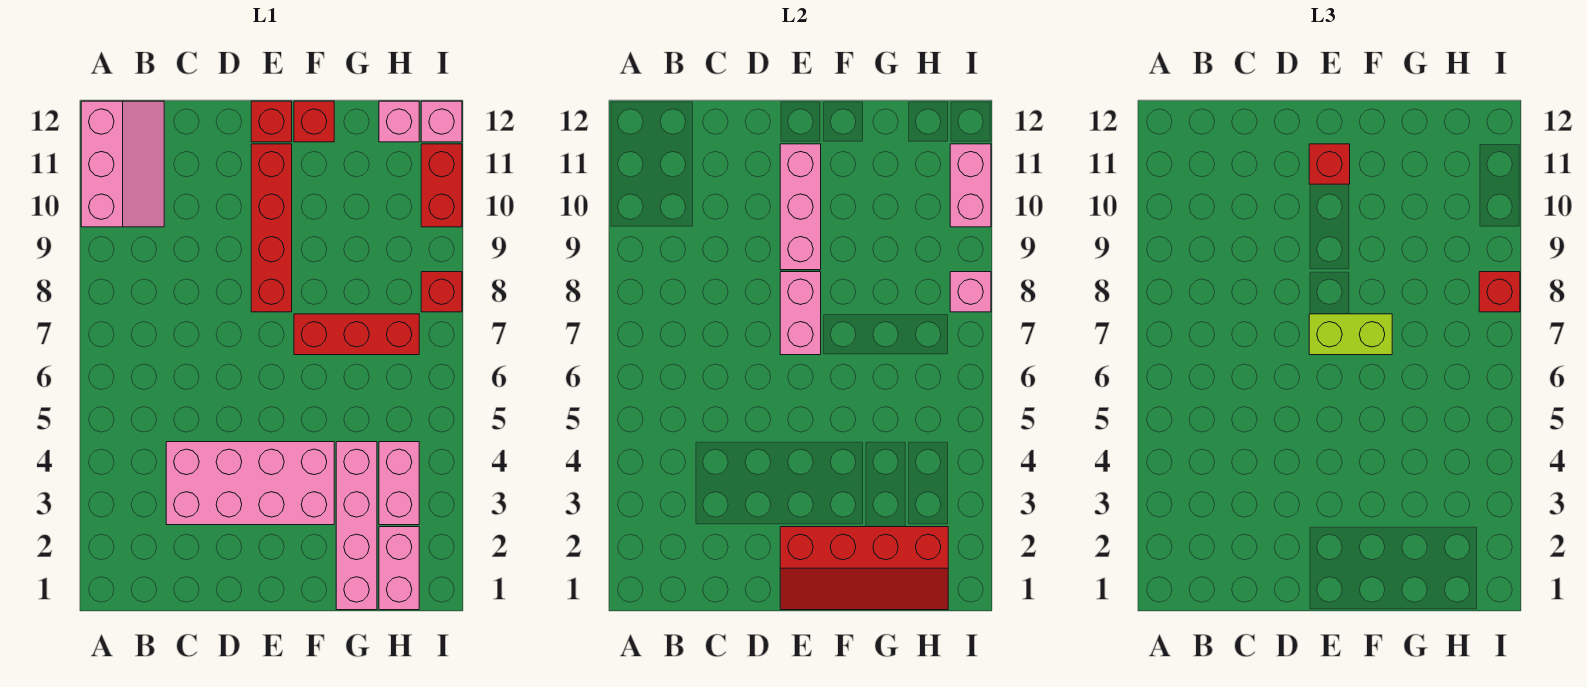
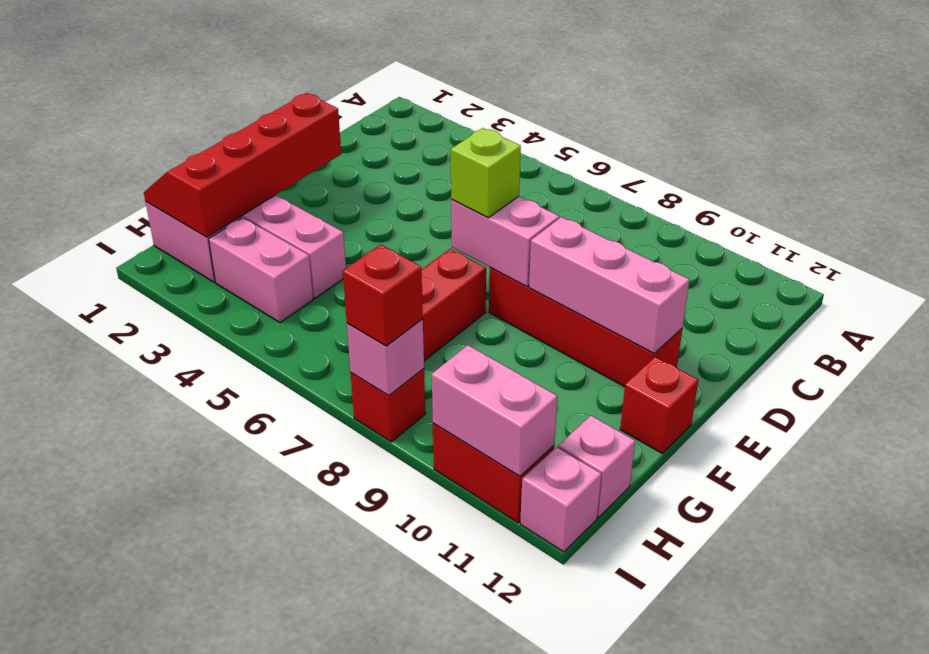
pink slope A10:B12 level 1 top A -> none
pink brick C3:F4 level 1 -> none
lime brick E7:F7 level 3 -> lime brick E7 level 3
red brick E11 level 3 -> none
red brick E12 level 1 -> none

